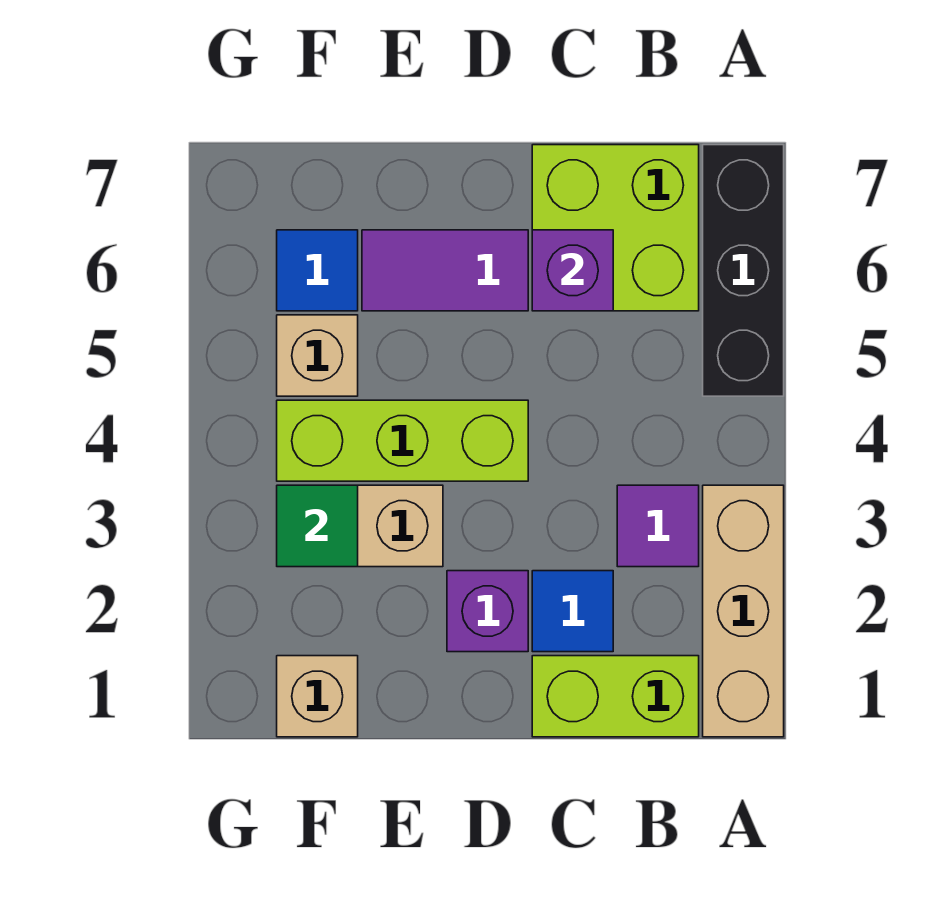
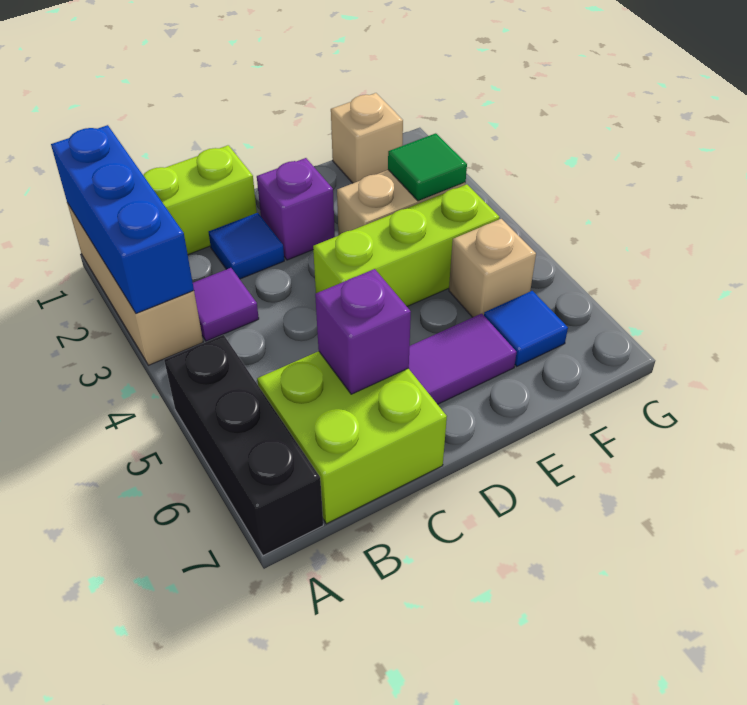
none -> blue brick A1:A3 level 2

